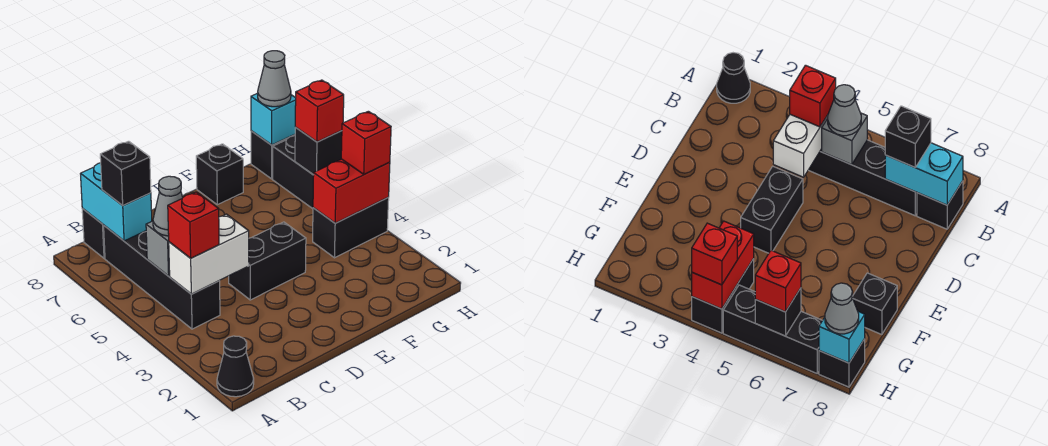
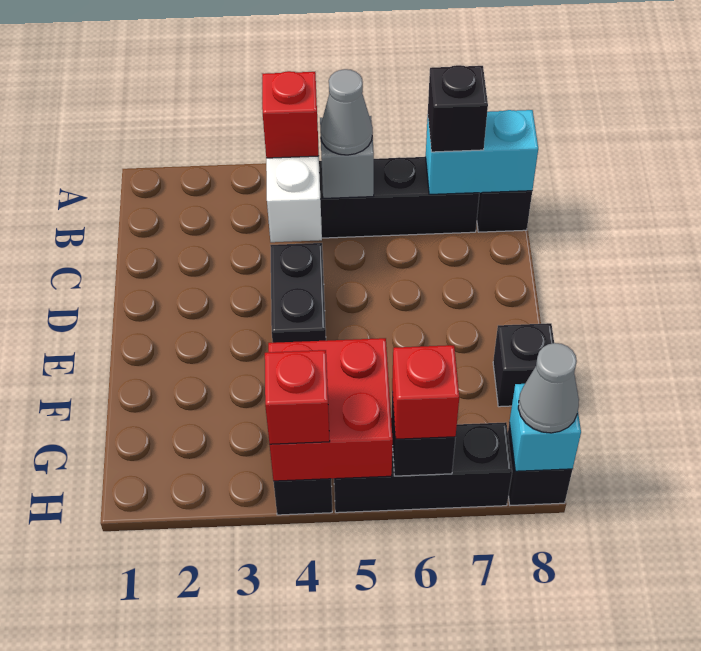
black cone A1 level 1 -> none
red brick G4:H4 level 2 -> red brick G4:H5 level 2

